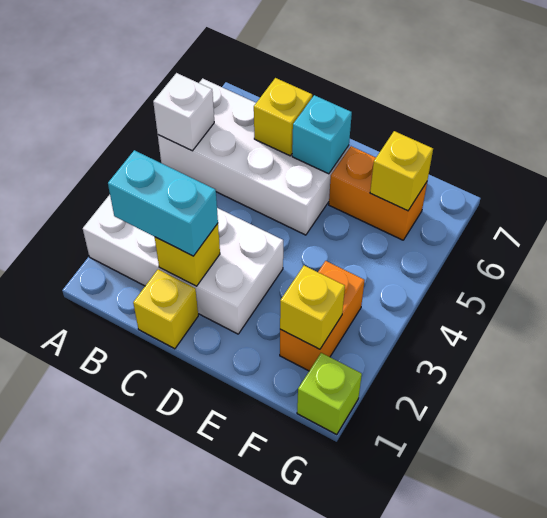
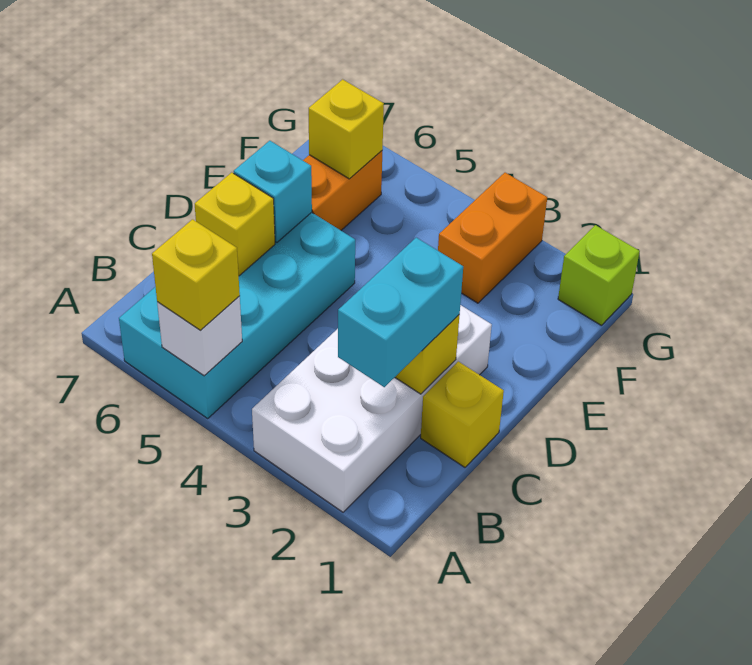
white brick A5:D6 level 1 -> cyan brick A5:D6 level 1
orange brick F2:F3 level 1 -> orange brick F3:G3 level 1
yellow brick F2 level 2 -> yellow brick A5 level 3

